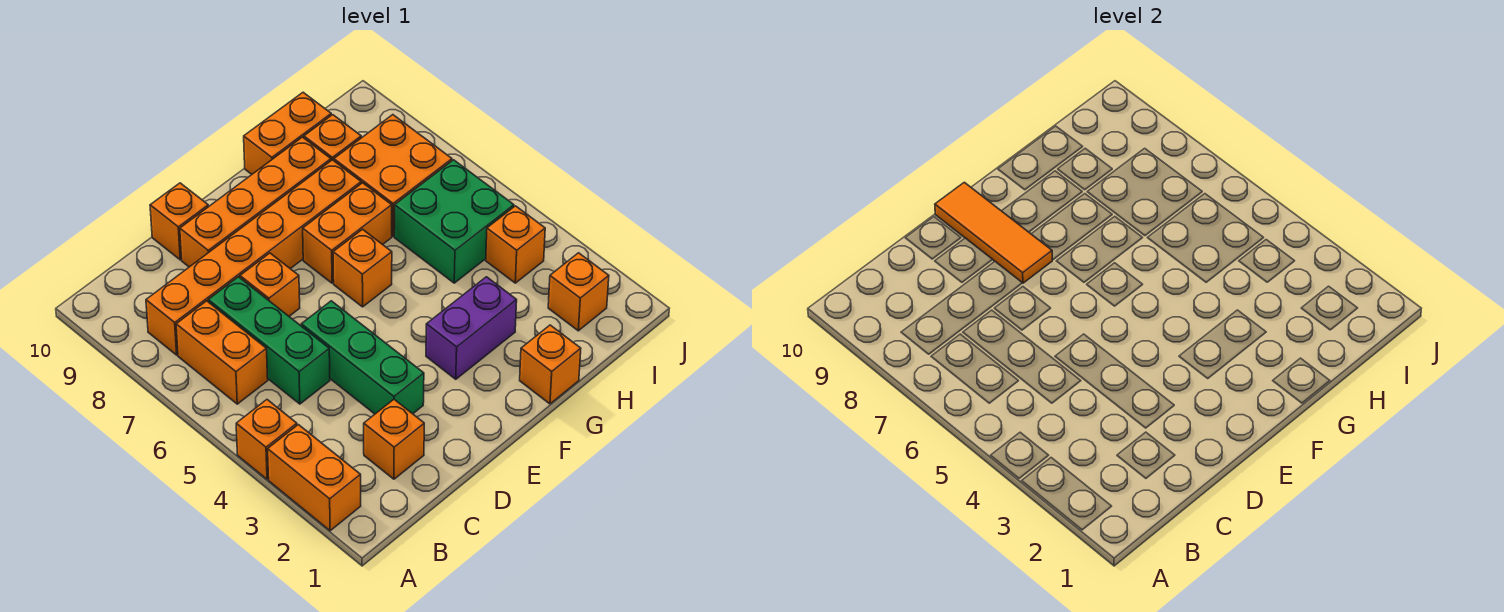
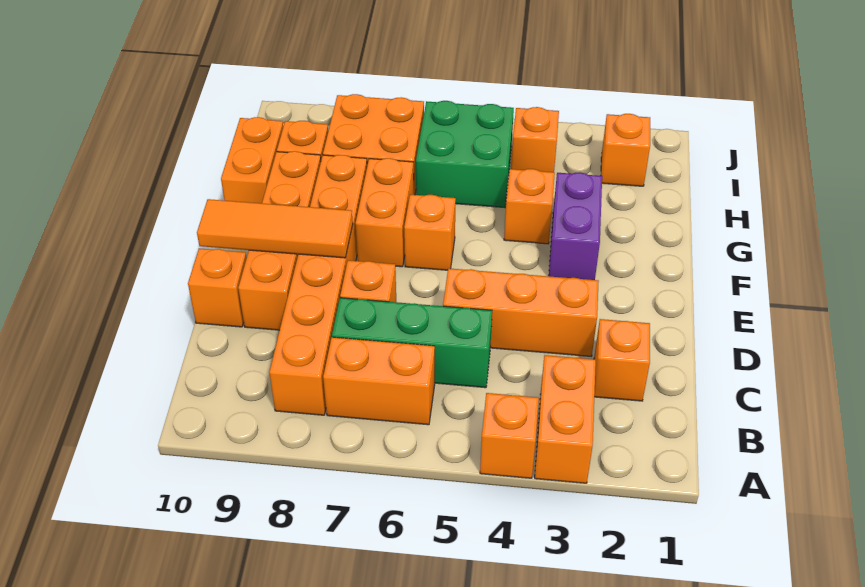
orange brick A2:A3 level 1 -> orange brick A3:B3 level 1
green brick D3:D5 level 1 -> orange brick D3:D5 level 1
orange brick G1 level 1 -> orange brick G4 level 1

